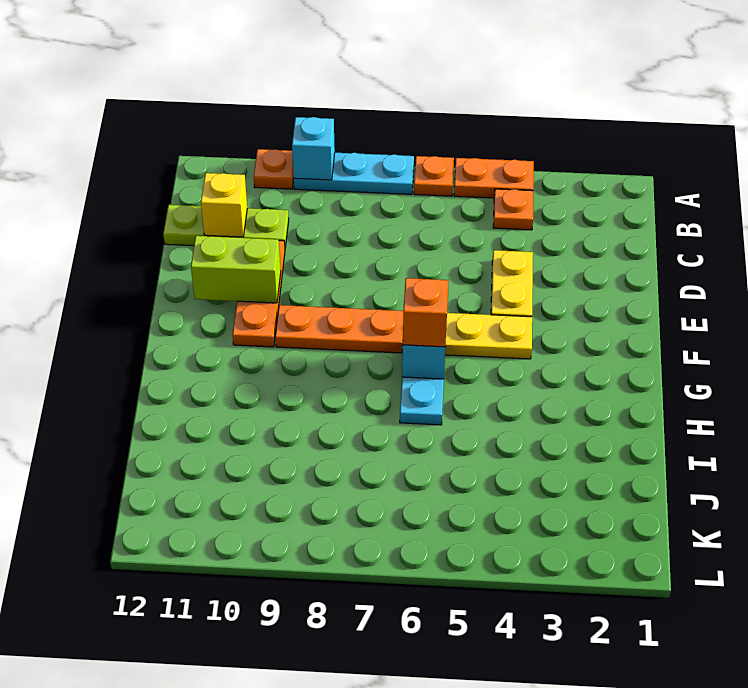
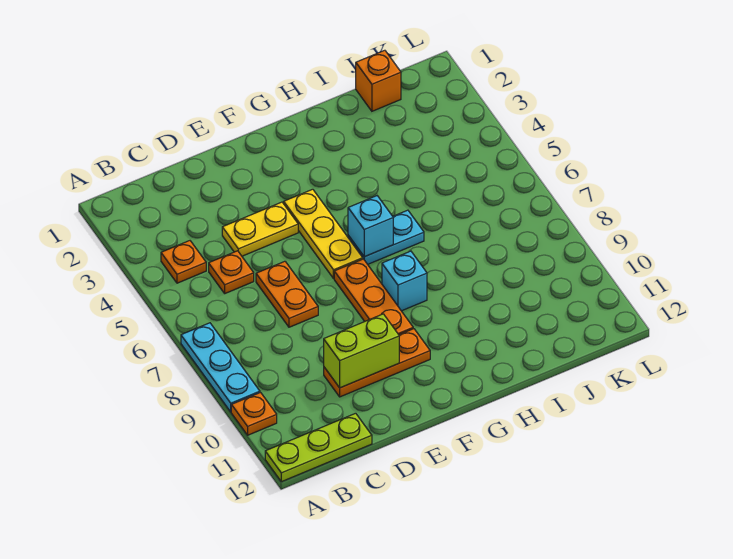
orange plate A4:A5 level 1 -> orange plate D6:D7 level 1
orange plate A6 level 1 -> orange plate C5 level 1
cyan brick A9 level 2 -> cyan brick G8 level 1
lime plate C10:C12 level 1 -> lime plate A12:C12 level 1
yellow brick C11 level 2 -> none
lime brick E10:E11 level 2 -> lime brick D10:E10 level 2
orange brick G6 level 3 -> orange brick J1 level 1

